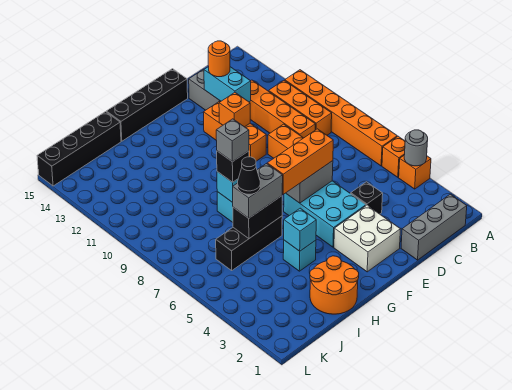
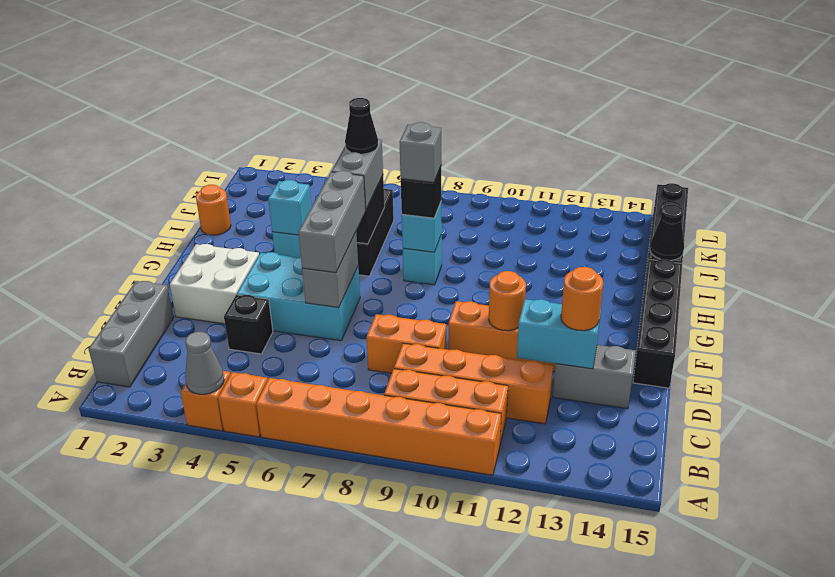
grey round brick A4 level 2 -> grey cone A4 level 2
orange brick E6:G6 level 3 -> grey brick E6:G6 level 3
orange brick E11 level 2 -> orange round brick E11 level 2
orange round brick H1:I2 level 1 -> orange round brick I1 level 1
none -> black cone I15 level 2

